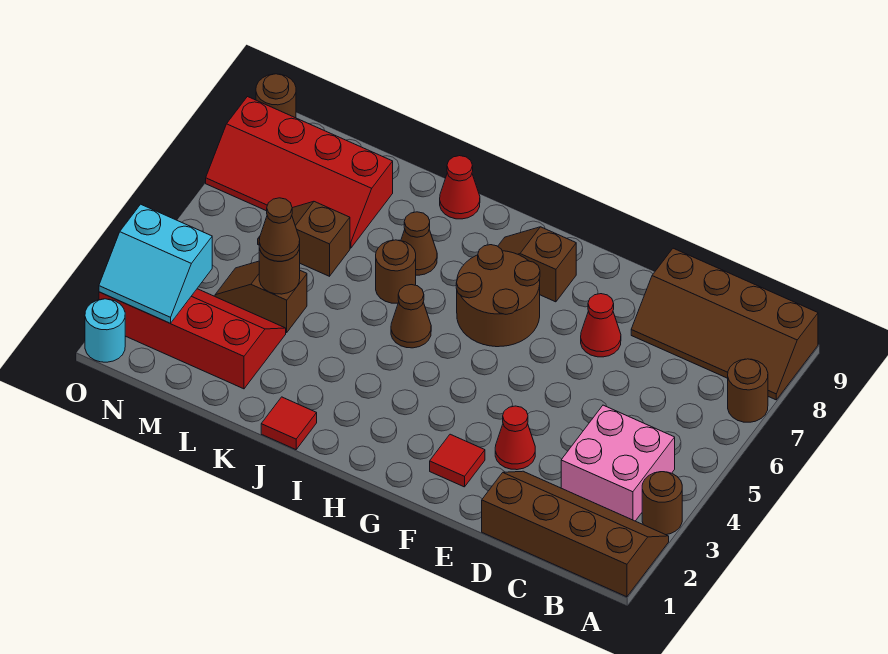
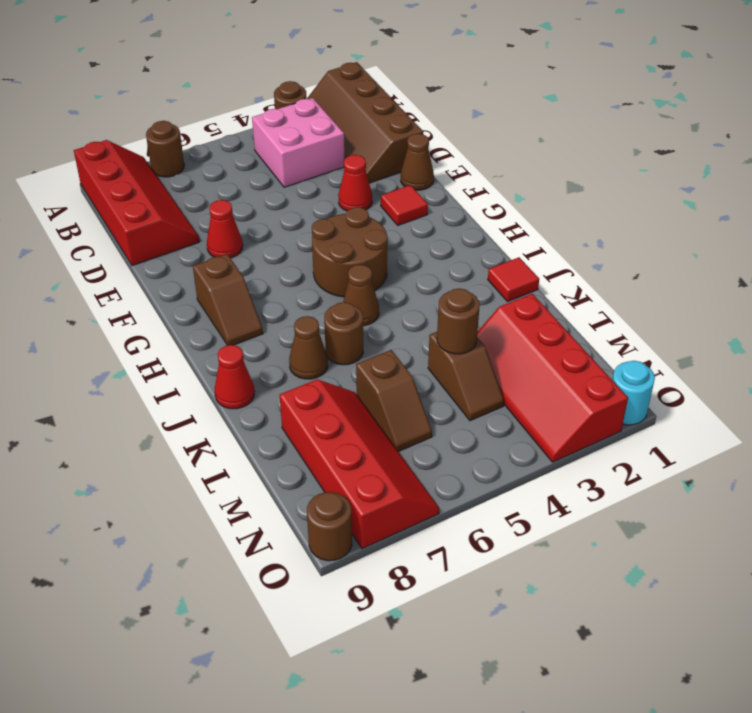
brown slope A8:D9 level 1 top 9 -> red slope A8:D9 level 1 top 9
brown round brick G6:H7 level 1 -> brown round brick G4:H5 level 1
brown cone L4 level 3 -> brown cone E1 level 1
cyan slope N2:O3 level 2 top 3 -> none

